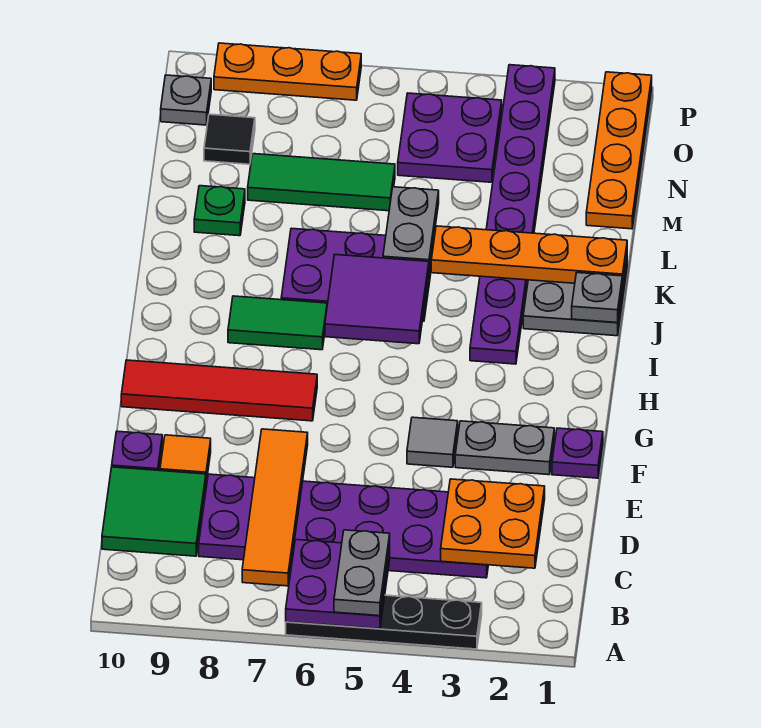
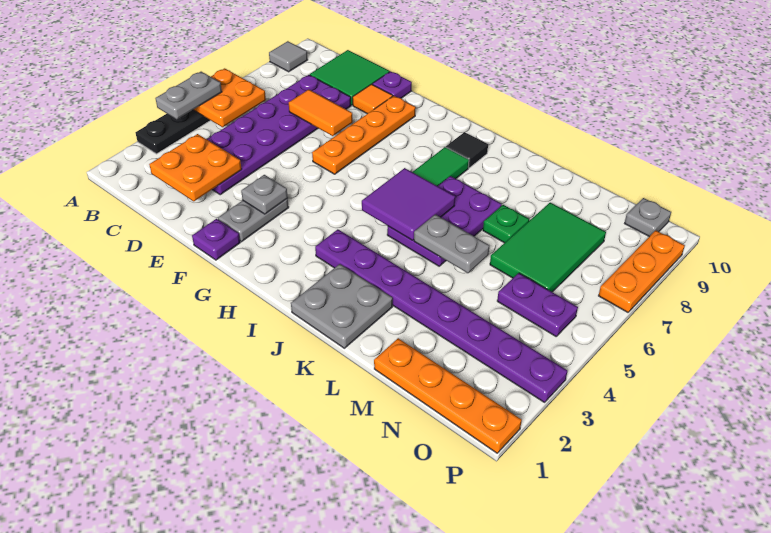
purple plate A5:B6 level 2 -> orange plate A5:B6 level 2
grey plate A5:B5 level 3 -> grey plate A4:A5 level 3
orange tile B7:E7 level 2 -> orange tile D7:E7 level 2
grey tile F4 level 1 -> grey tile A9 level 1
red tile G7:G10 level 1 -> none
grey plate J1 level 2 -> grey plate F3 level 2
orange plate K1:K4 level 2 -> orange plate F6:F9 level 1
green plate L9 level 1 -> green plate L7 level 1
green tile M6:M8 level 1 -> green tile M6:N8 level 1
purple plate N4:O5 level 1 -> purple plate N5:O5 level 1
black tile N9 level 1 -> black tile I9 level 1

